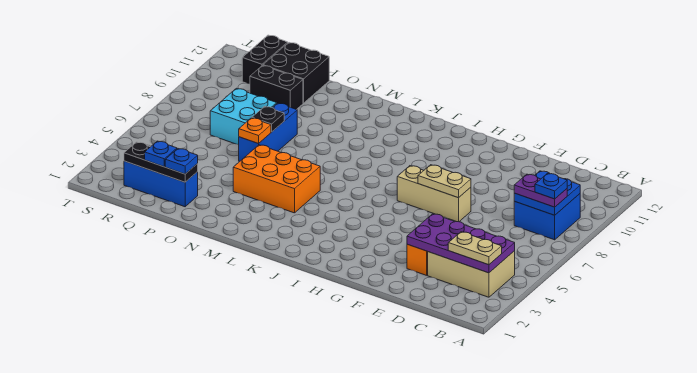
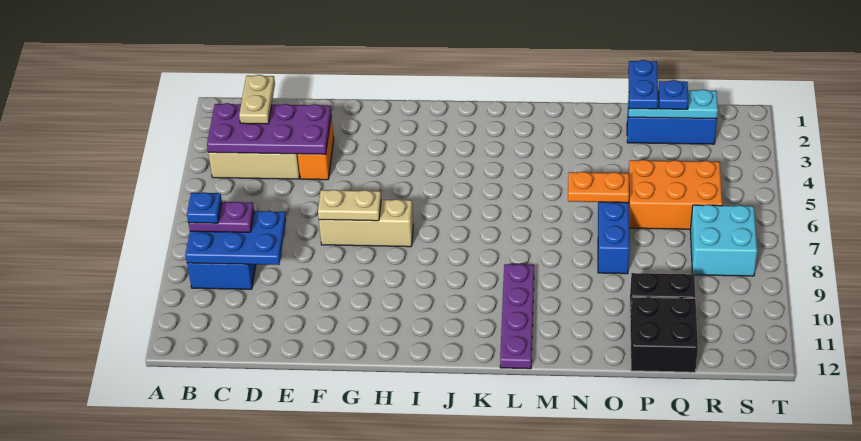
tan plate B3:C3 level 3 -> tan plate C2:C3 level 3
blue plate B8:C9 level 2 -> blue plate B8:D9 level 2
orange brick L4:N5 level 1 -> orange brick P5:R6 level 1
none -> purple plate L9:L12 level 1
orange plate O6 level 2 -> orange plate N6:O6 level 2
black plate O7 level 2 -> none
black plate P2:R2 level 2 -> cyan plate P2:R2 level 2
blue plate P2 level 3 -> blue plate P1:P2 level 3
cyan brick P7:Q8 level 1 -> cyan brick R7:S8 level 1
black brick R11:R12 level 1 -> none

